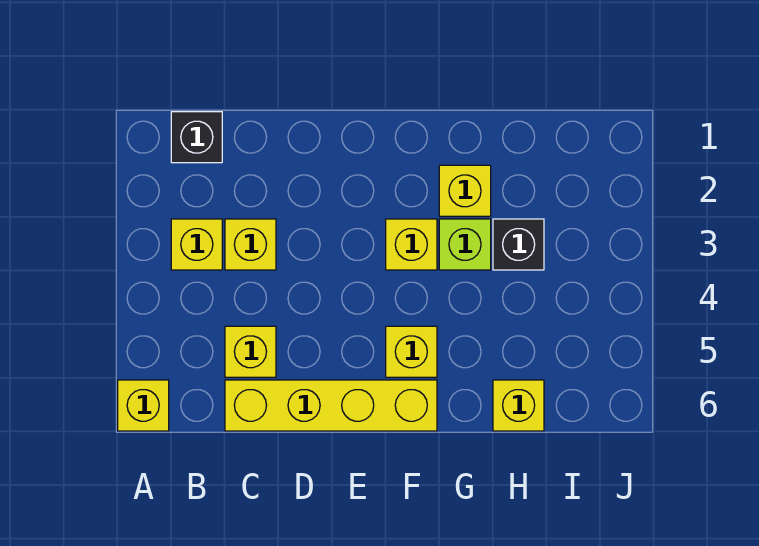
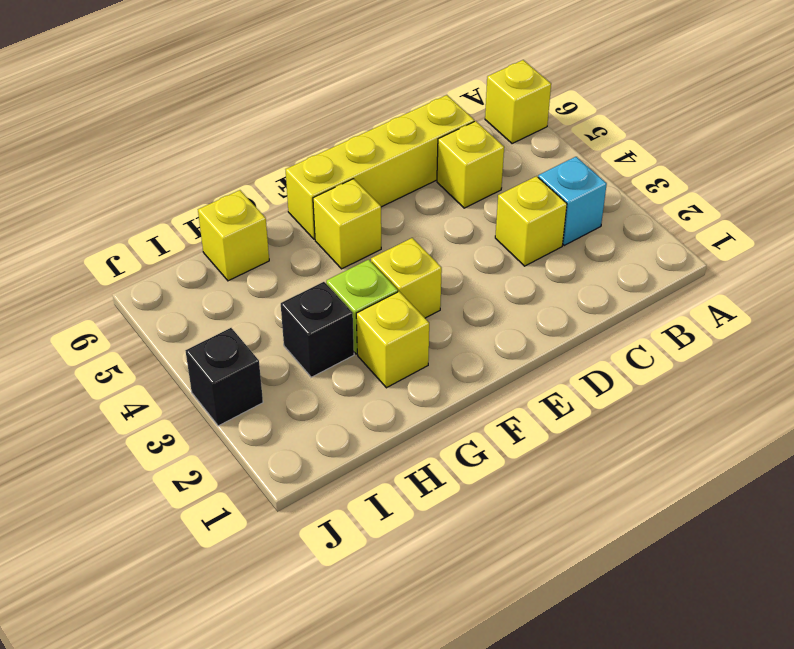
black brick B1 level 1 -> black brick J3 level 1
yellow brick B3 level 1 -> cyan brick B3 level 1

